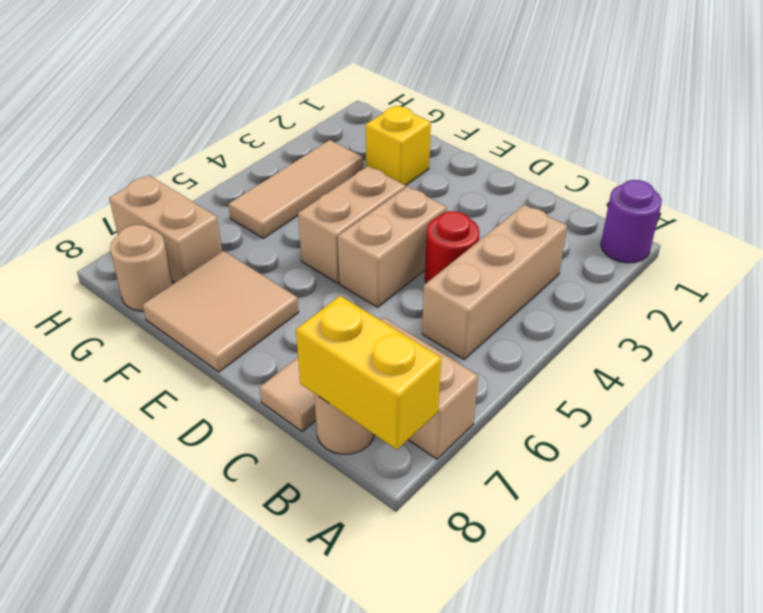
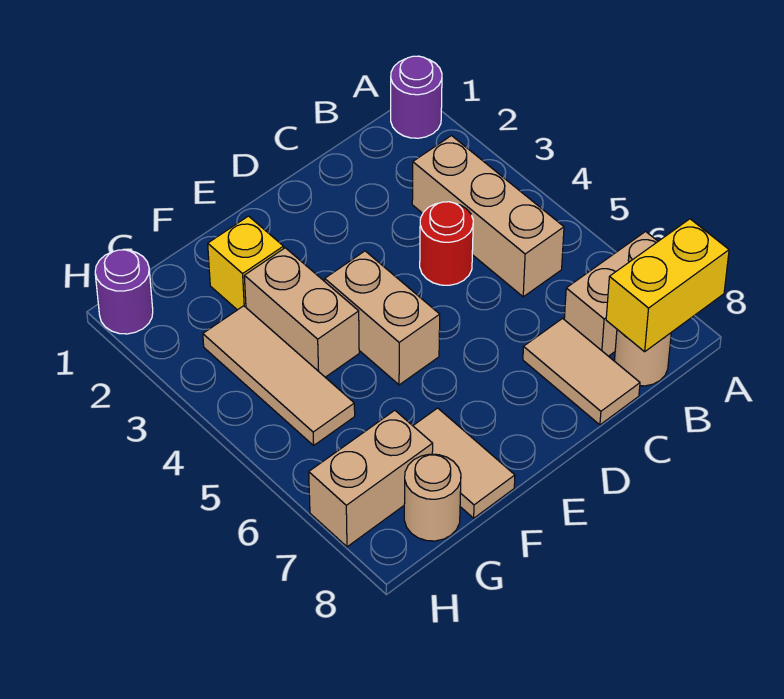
tan brick D4:D5 level 1 -> tan brick F3:F4 level 1
tan tile E7:F8 level 1 -> tan tile F7:F8 level 1
none -> purple round brick H1 level 1

